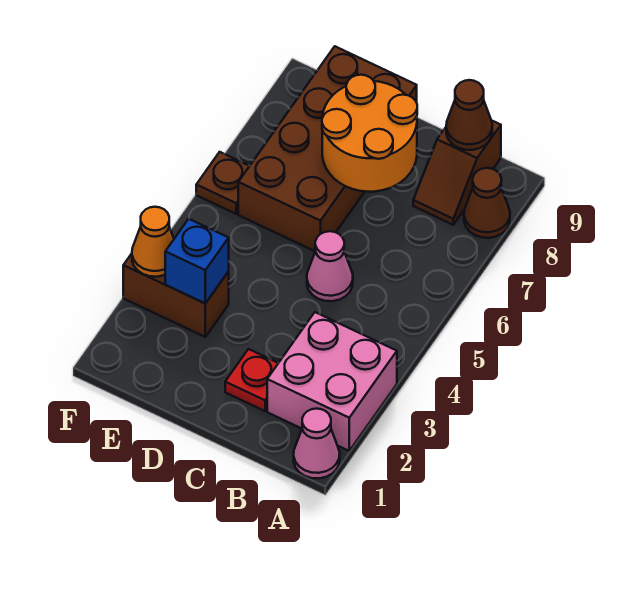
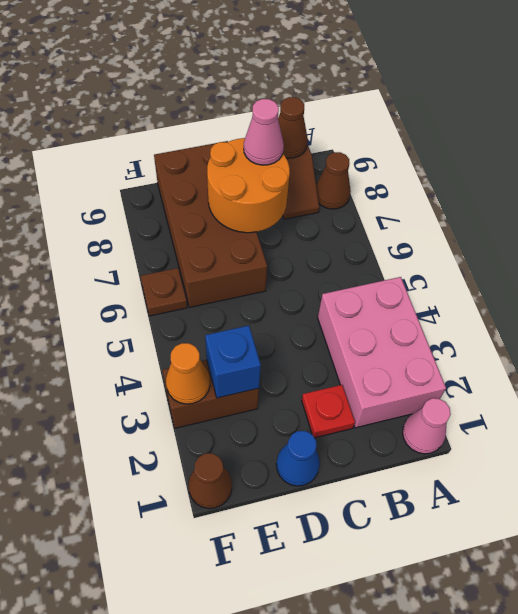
pink brick A2:B3 level 1 -> pink brick A2:B4 level 1
pink cone C5 level 1 -> pink cone C8 level 3
none -> blue cone D1 level 1
none -> brown cone F1 level 1

